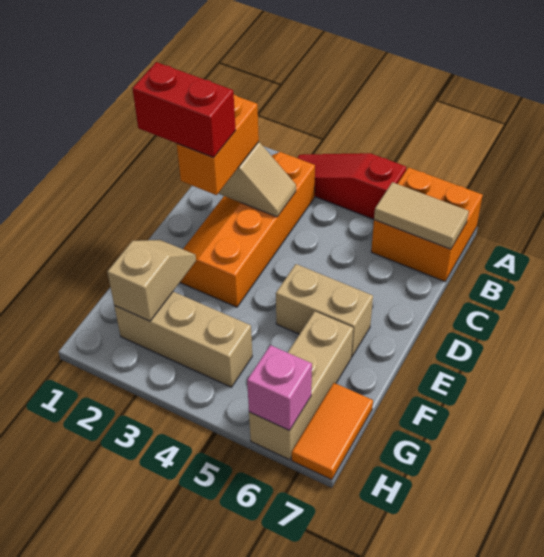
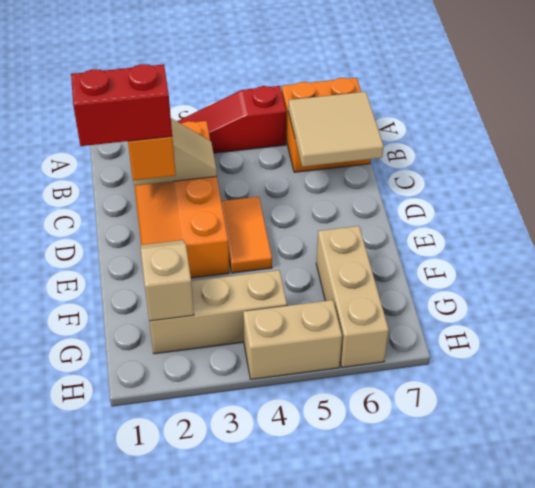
tan tile B6:B7 level 2 -> tan tile B6:C7 level 2
tan brick E5:E6 level 1 -> tan brick H4:H5 level 1
orange tile G7:H7 level 1 -> orange tile D4:E4 level 1
pink brick H6 level 2 -> none

